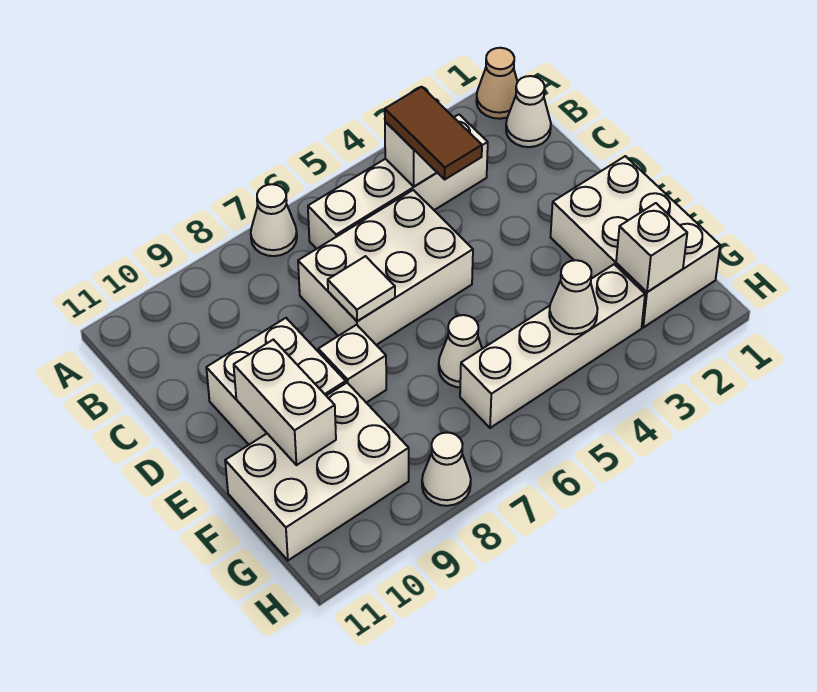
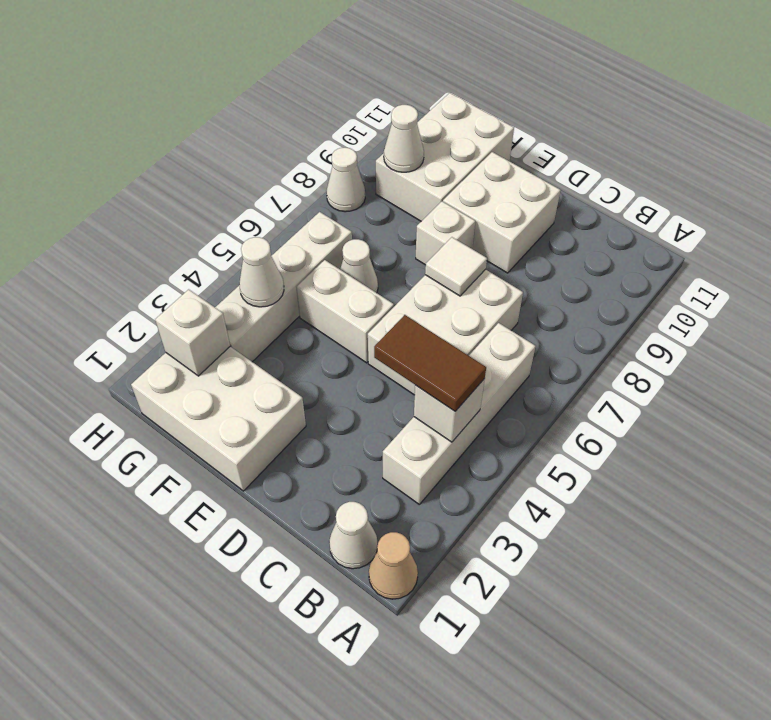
white cone A7 level 1 -> white cone G9 level 2
white brick E10:F10 level 2 -> white brick E5:F5 level 1

